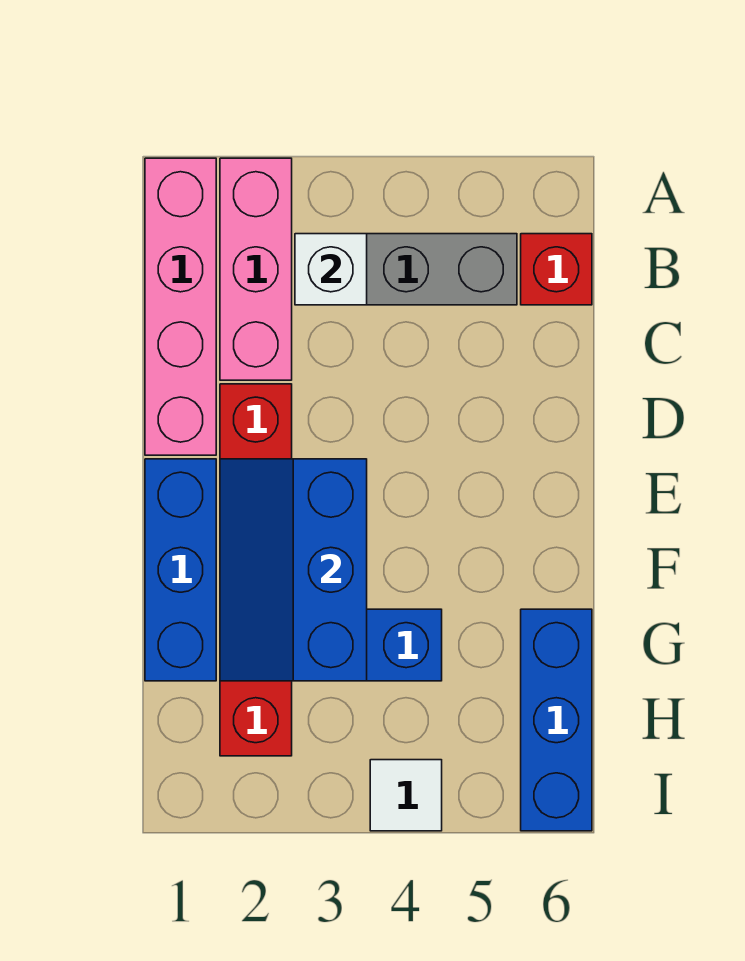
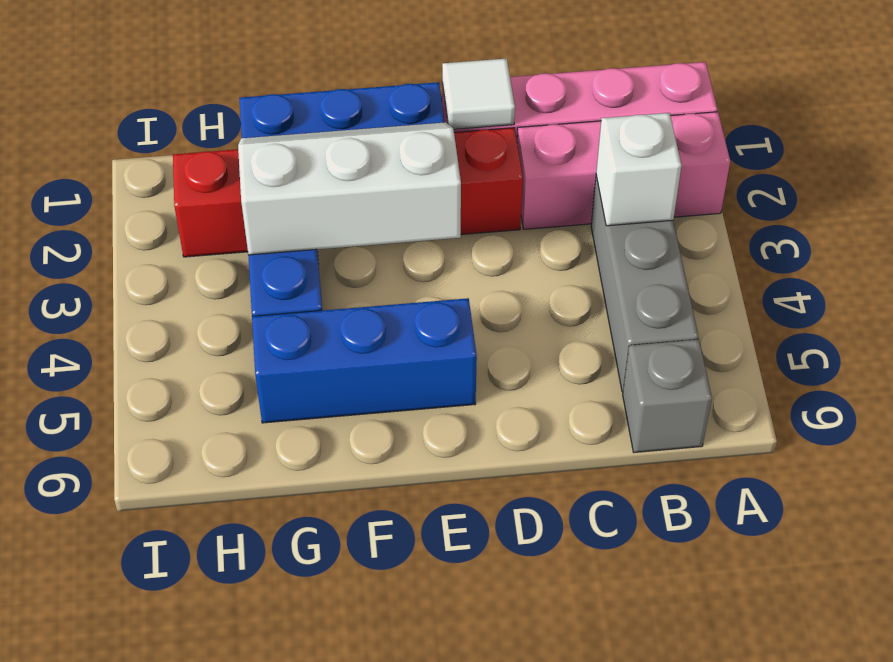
red brick B6 level 1 -> grey brick B6 level 1
blue slope E2:G3 level 2 top 3 -> white slope E2:G3 level 2 top 3
blue brick G6:I6 level 1 -> blue brick E5:G5 level 1
white tile I4 level 1 -> white tile D1 level 2

